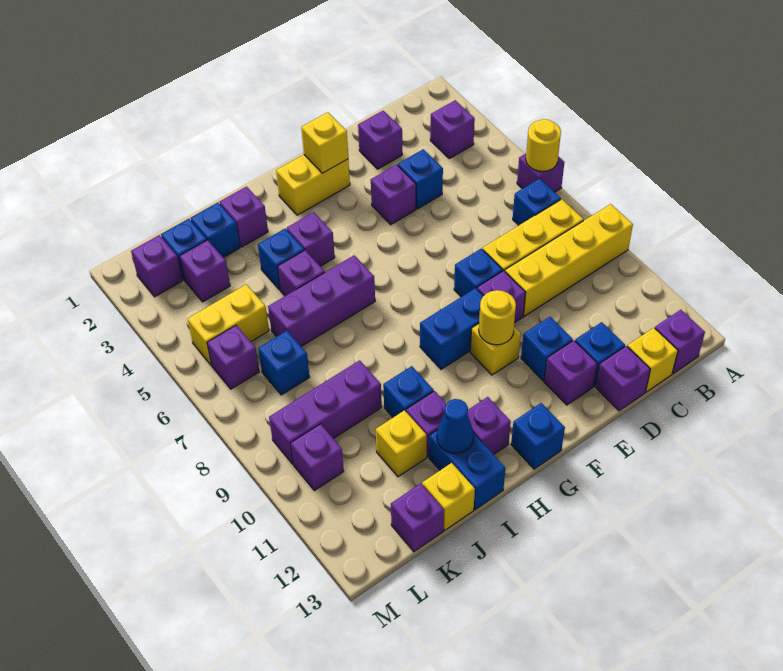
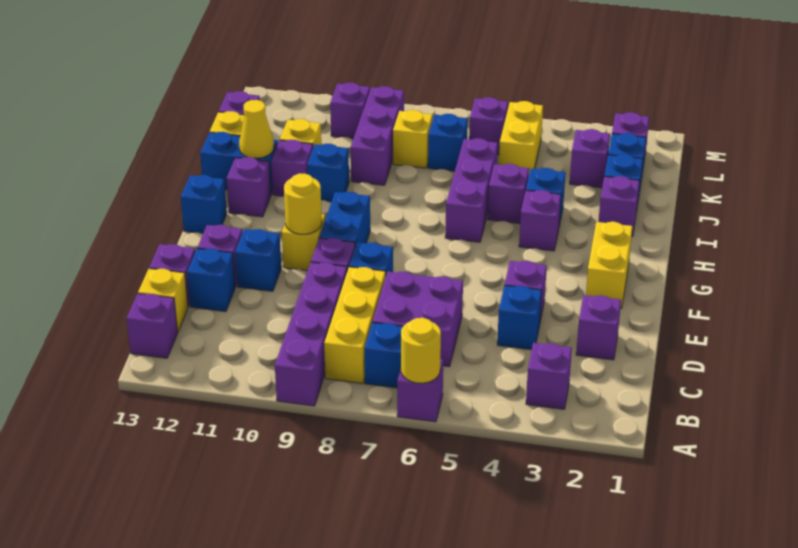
yellow brick A9:D9 level 1 -> purple brick A9:D9 level 1
none -> purple brick C6:D7 level 1
yellow brick F2 level 2 -> yellow brick K8 level 1
blue cone I12 level 2 -> yellow cone I12 level 2

